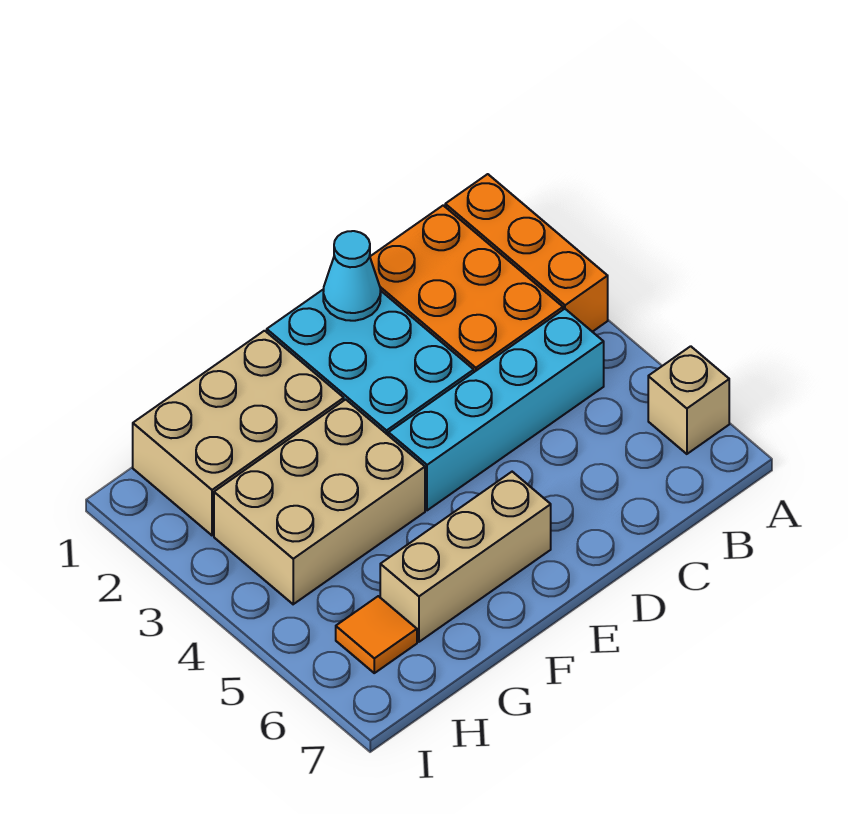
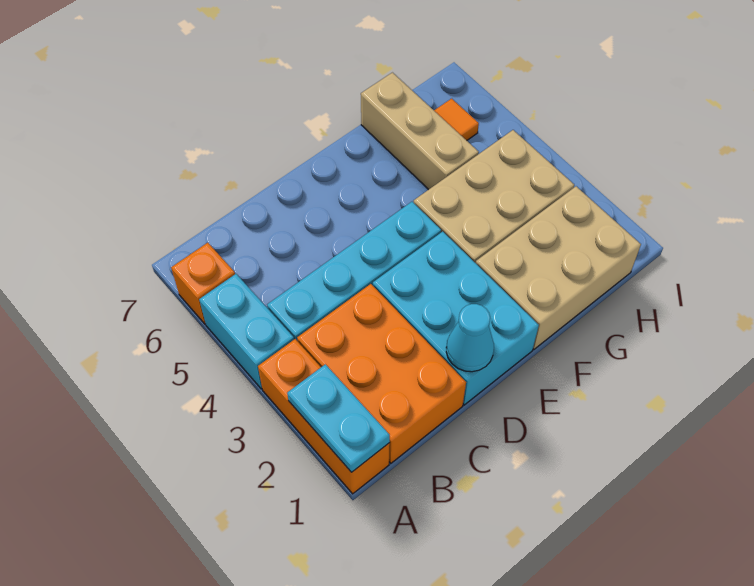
none -> cyan plate A1:A2 level 2
none -> cyan brick A4:A5 level 1
tan brick A6 level 1 -> orange brick A6 level 1
tan brick E6:G6 level 1 -> tan brick G5:G7 level 1

